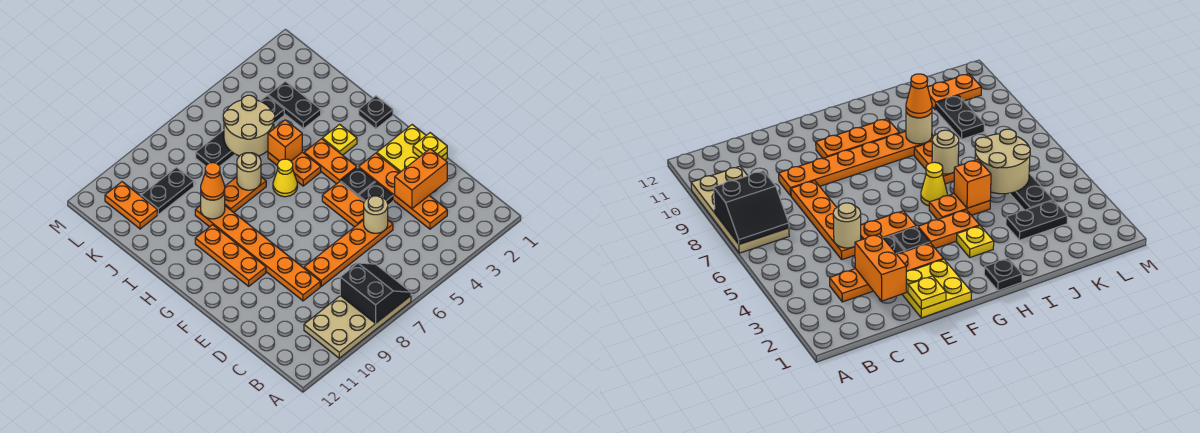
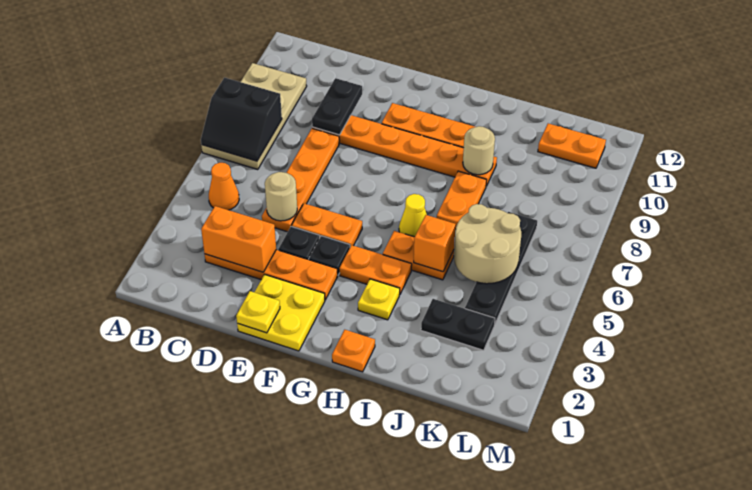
orange brick D2:D3 level 2 -> orange brick C3:D3 level 2
black plate H1 level 1 -> orange plate H1 level 1
tan round brick I7 level 2 -> none
orange cone I9 level 3 -> orange cone B5 level 1
black plate K9:K10 level 1 -> black plate D9:D10 level 2

